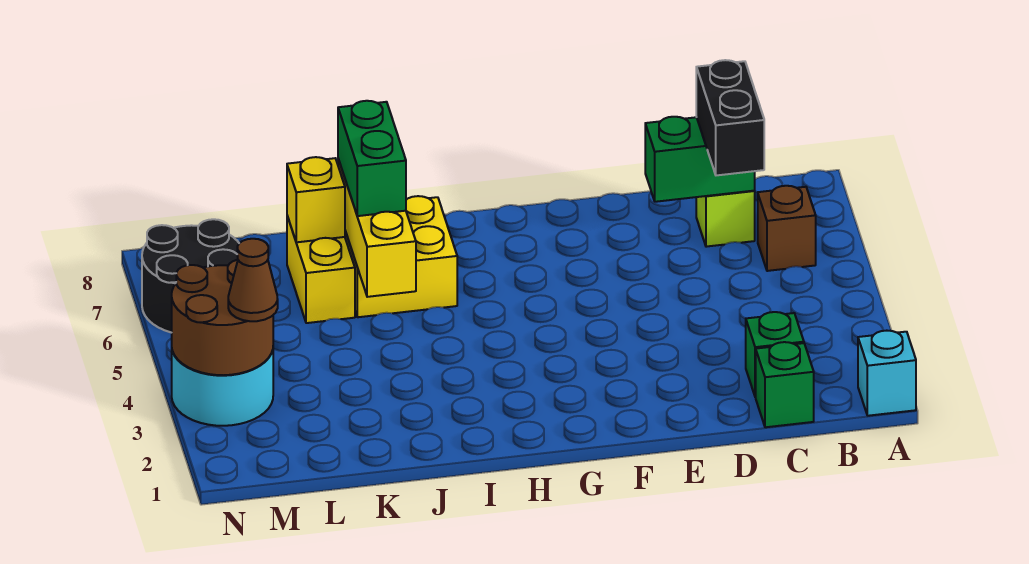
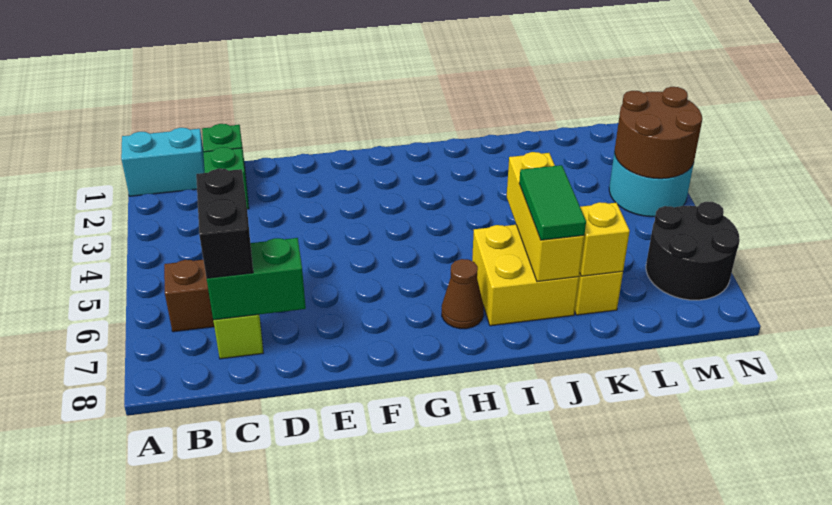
cyan brick A1 level 1 -> cyan brick A1:B1 level 1
green brick J6:J7 level 3 -> green tile J6:J7 level 3
brown cone M3 level 3 -> brown cone H7 level 1

